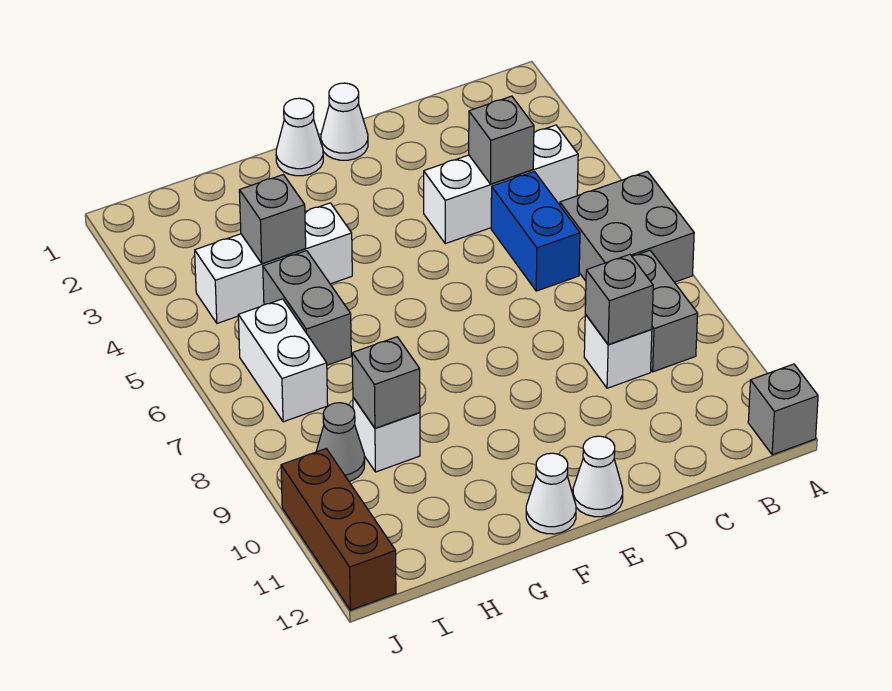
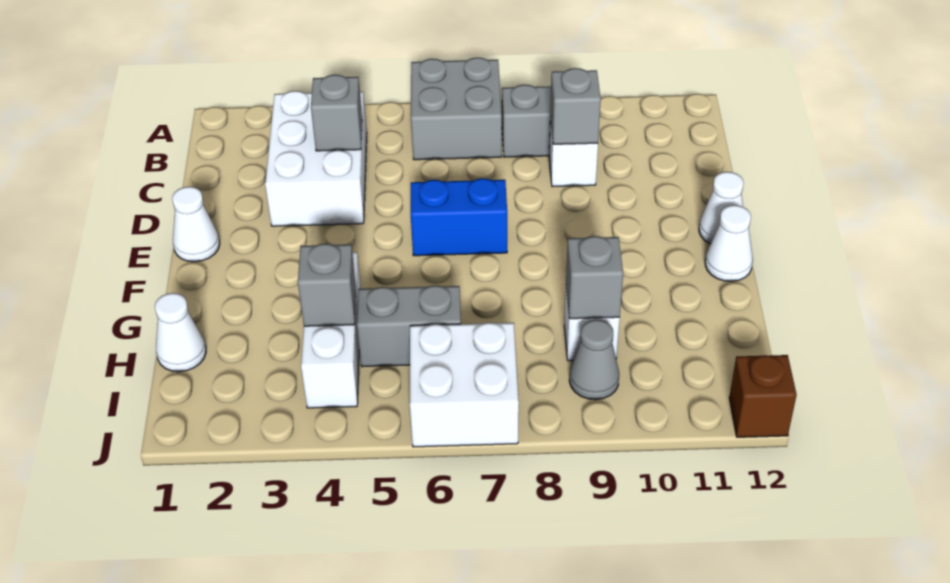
grey brick A12 level 1 -> none
white brick B4:D4 level 1 -> white brick B3:D4 level 1
blue brick C5:C6 level 1 -> blue brick E6:E7 level 1
white cone F1 level 1 -> white cone H1 level 1
white brick I6:I7 level 1 -> white brick I6:J7 level 1
brown brick J10:J12 level 1 -> brown brick J12 level 1

